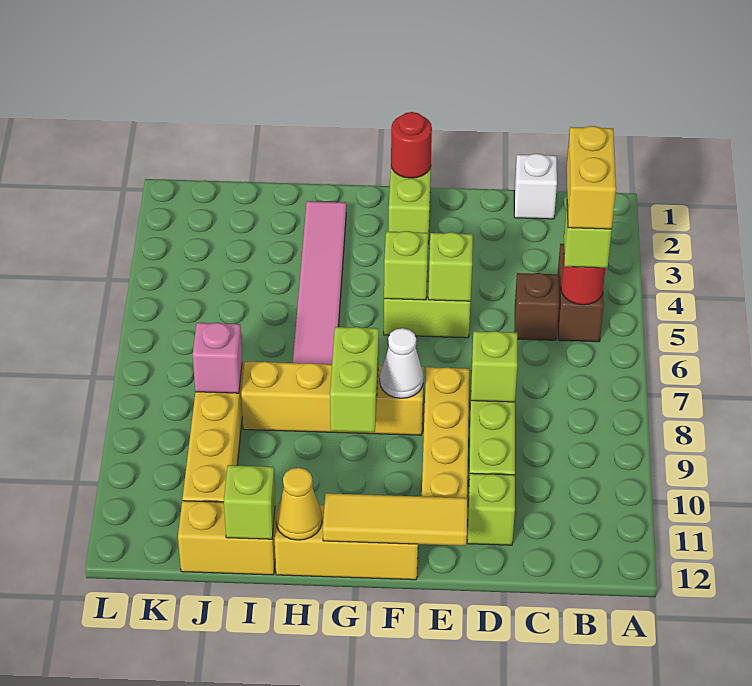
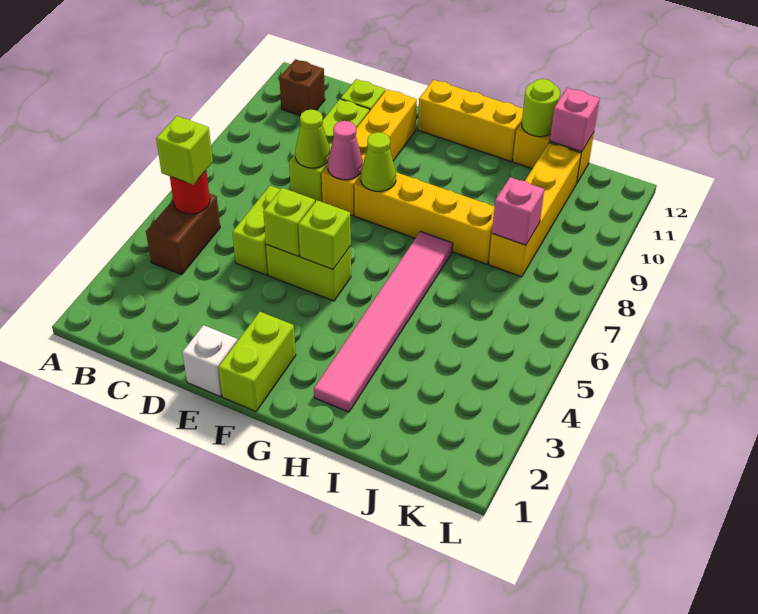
yellow brick B4:B5 level 4 -> none
white brick C1 level 1 -> white brick E1 level 1
brown brick C5 level 1 -> brown brick B11 level 1
lime brick D8 level 2 -> lime cone D8 level 2
none -> pink cone E8 level 2
yellow tile E12:G12 level 2 -> none
red round brick F1 level 2 -> none
white cone F8 level 2 -> lime cone F8 level 2
lime brick G8:G9 level 2 -> lime brick D5:D6 level 1
yellow cone H12 level 2 -> none
lime brick I12 level 2 -> lime round brick I12 level 2
none -> pink brick J12 level 2

